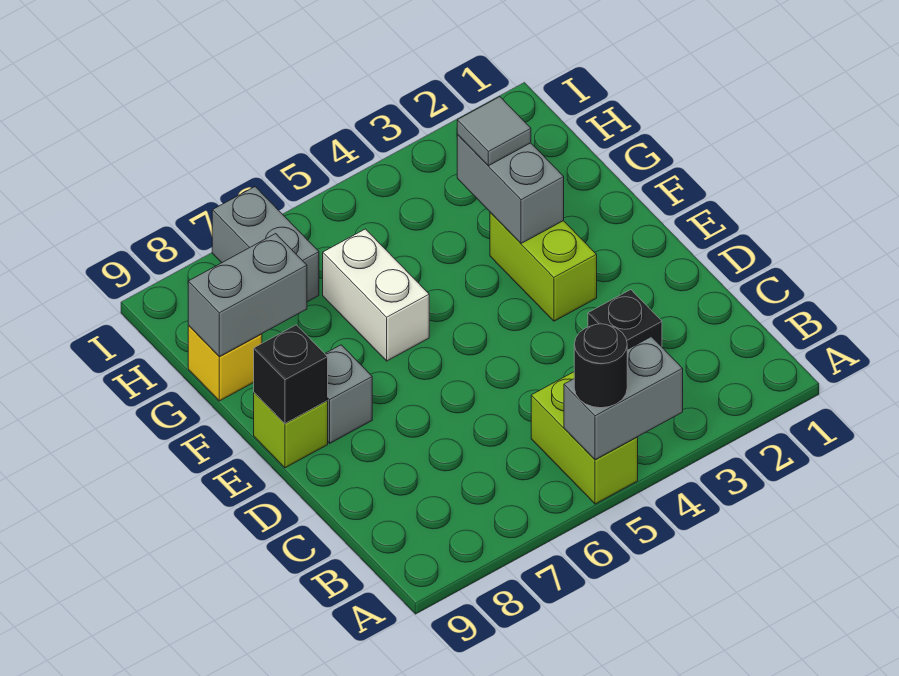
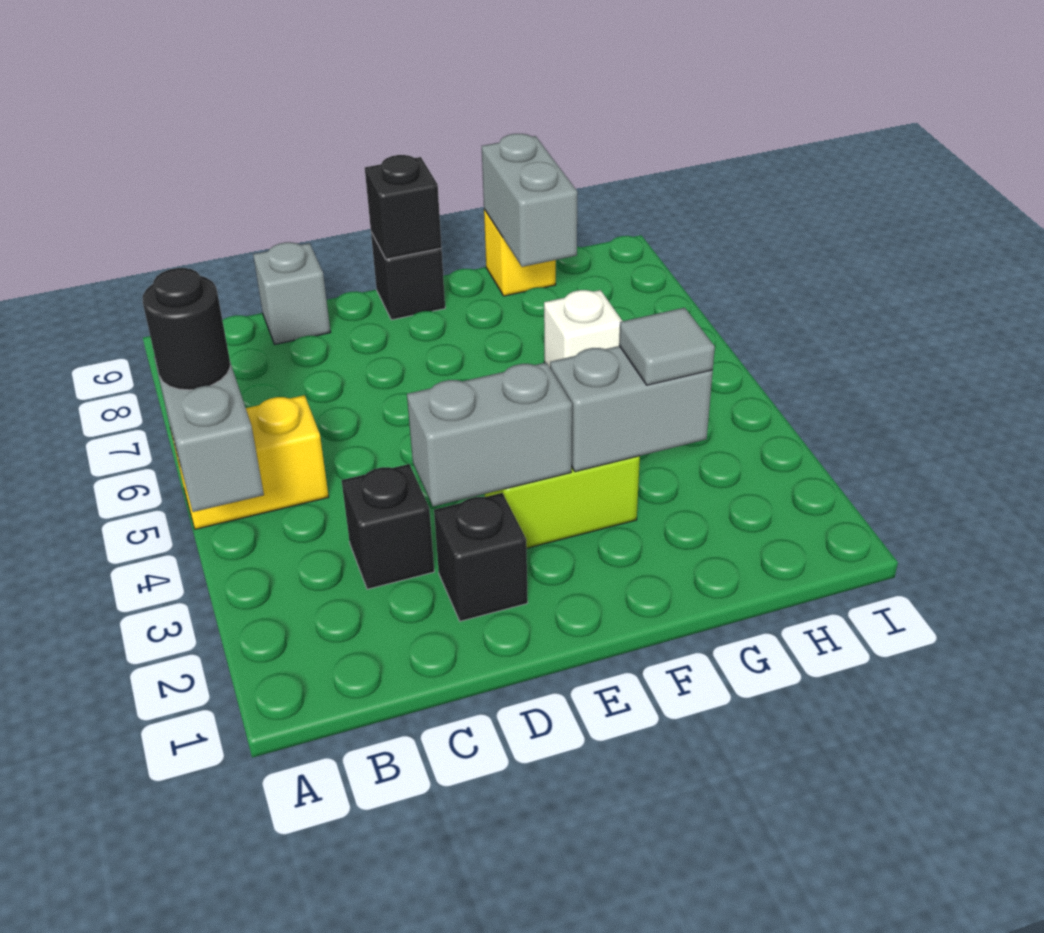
lime brick A5:B5 level 1 -> yellow brick A5:B5 level 1
none -> black brick D2 level 1
grey brick E8 level 1 -> grey brick C9 level 1
lime brick E9 level 1 -> black brick E9 level 1
white brick F6:G6 level 1 -> white brick G6 level 1
grey brick H7:I7 level 1 -> grey brick D3:E3 level 2

